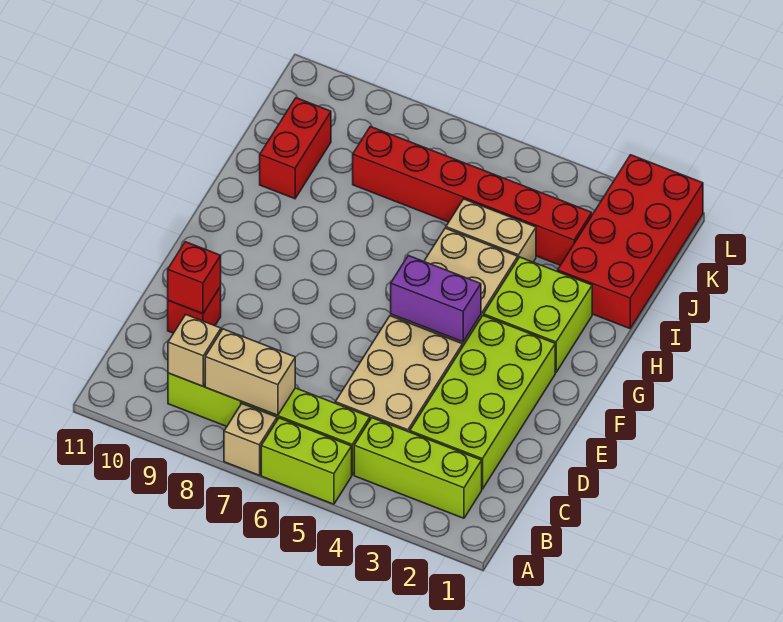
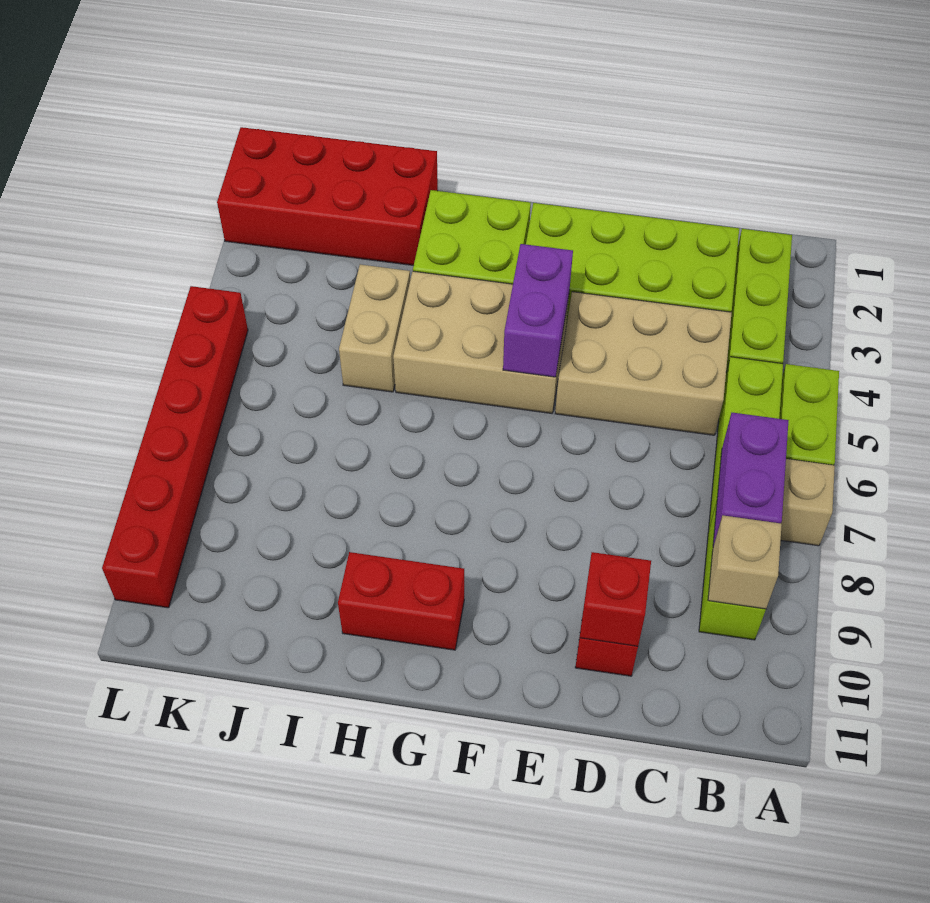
tan brick B7:B8 level 2 -> purple brick B7:B8 level 2
red brick I10:J10 level 1 -> red brick G10:H10 level 1
red brick J3:J8 level 1 -> red brick L5:L10 level 1

